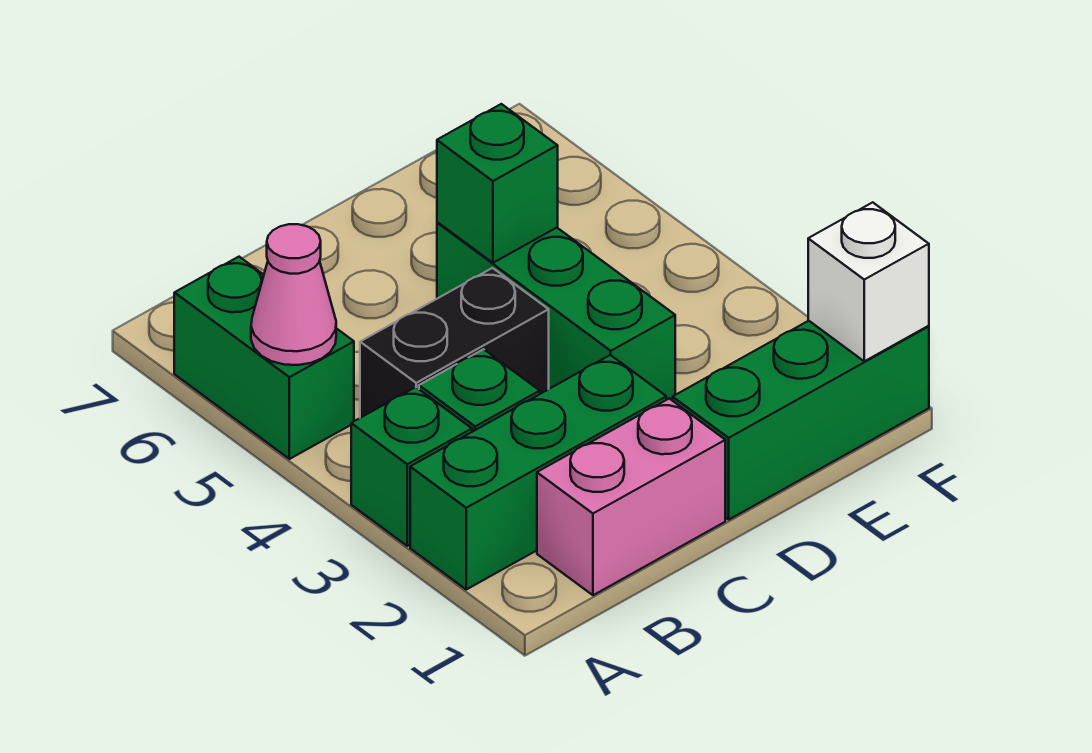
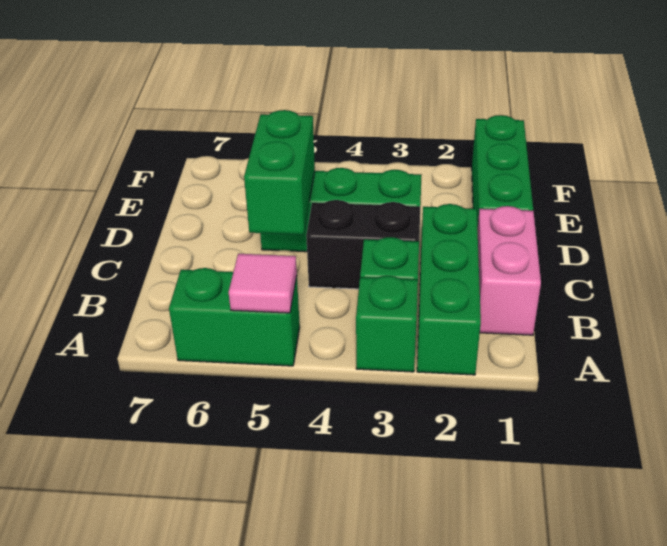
pink cone A5 level 2 -> pink tile A5 level 2
black brick B4:C4 level 1 -> black brick C3:C4 level 1
green brick D5 level 2 -> green brick C5:D5 level 2
white brick F1 level 2 -> none

